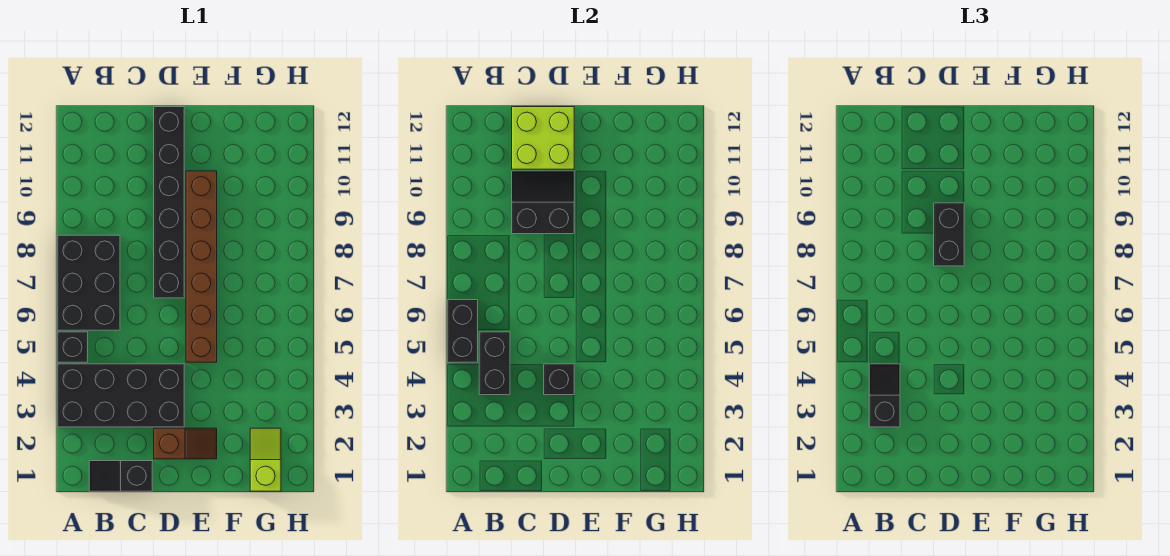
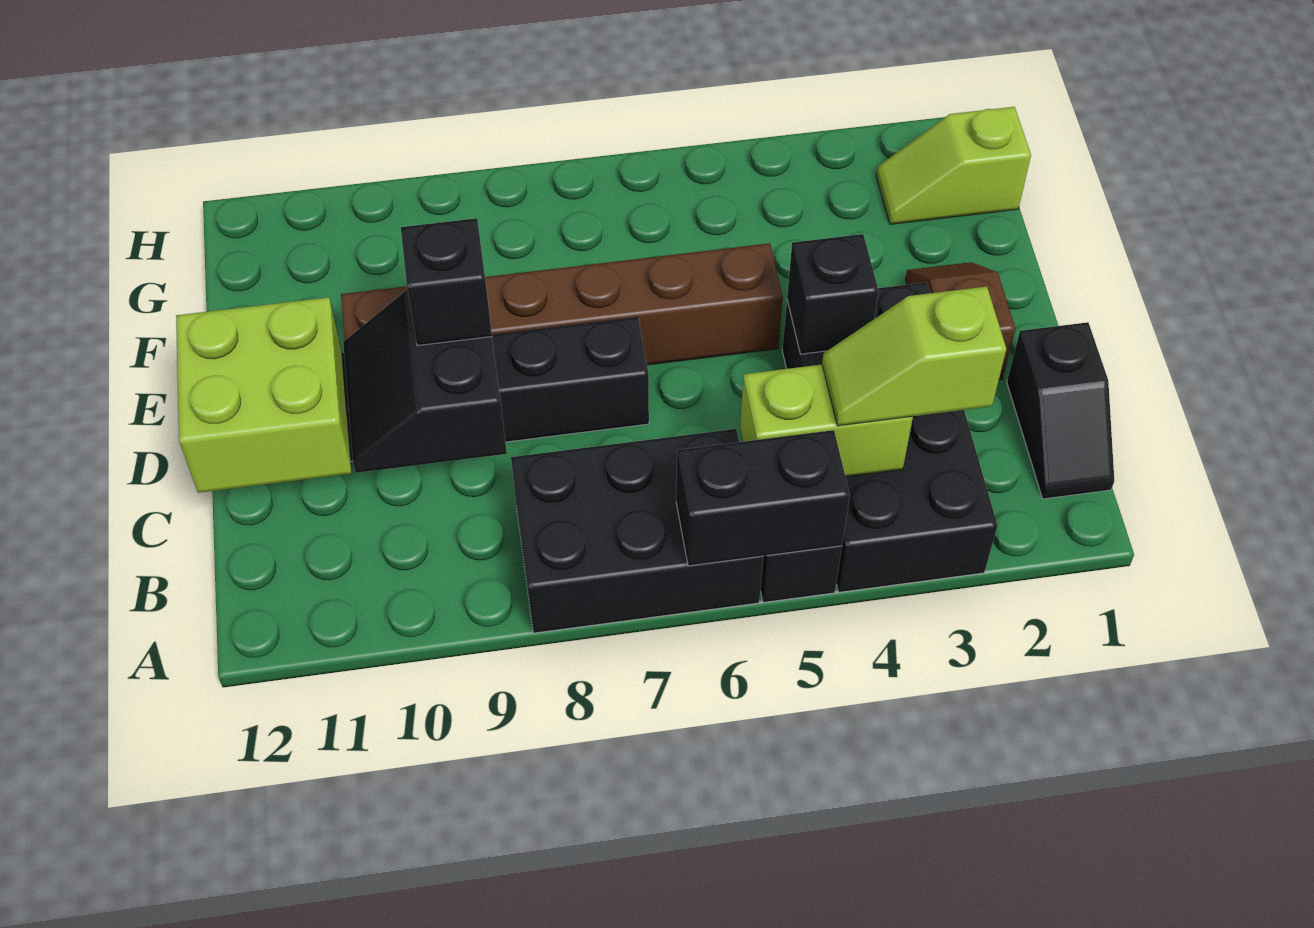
black slope B3:B4 level 3 top 3 -> lime slope B3:B4 level 3 top 3
black brick B4:B5 level 2 -> lime brick B4:B5 level 2
black brick D8:D9 level 3 -> black brick D9 level 3

